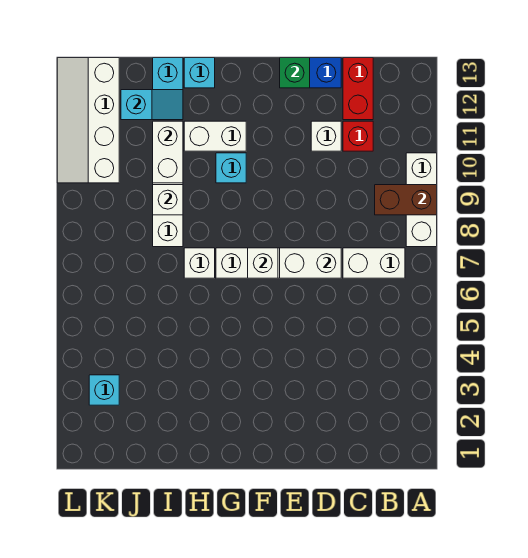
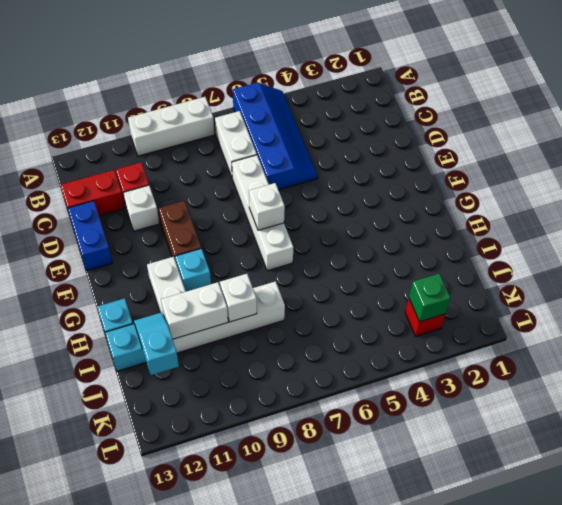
none -> blue slope A5:D6 level 1 top 6
brown brick A9:B9 level 2 -> brown brick E10:F10 level 1
white brick D7:E7 level 2 -> none
green brick E13 level 2 -> green brick K3 level 2
white brick H7 level 1 -> none
cyan brick K3 level 1 -> red brick K3 level 1
white slope K10:L13 level 1 top K -> none

